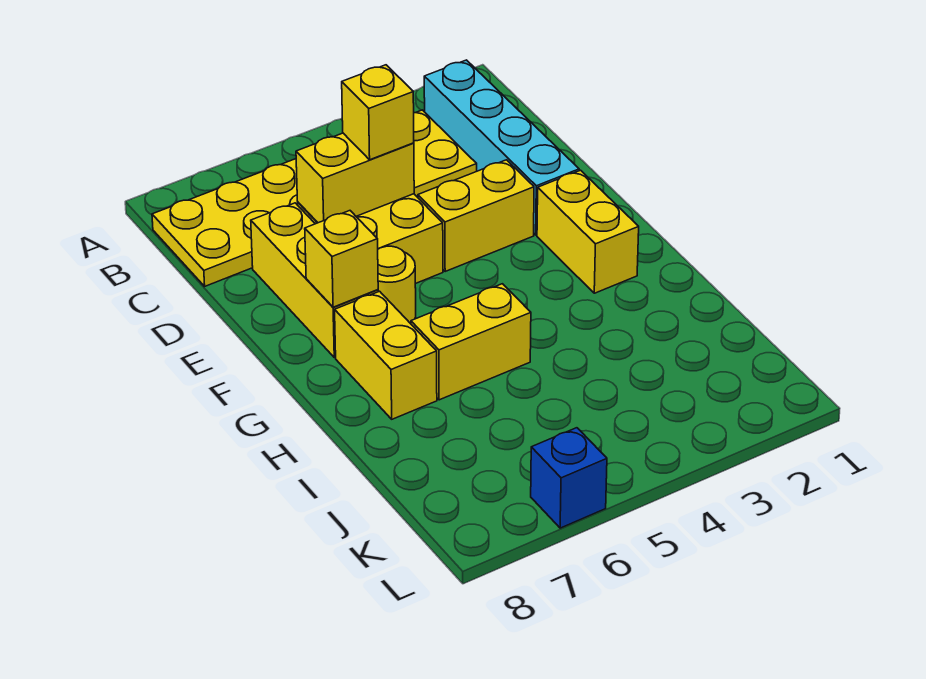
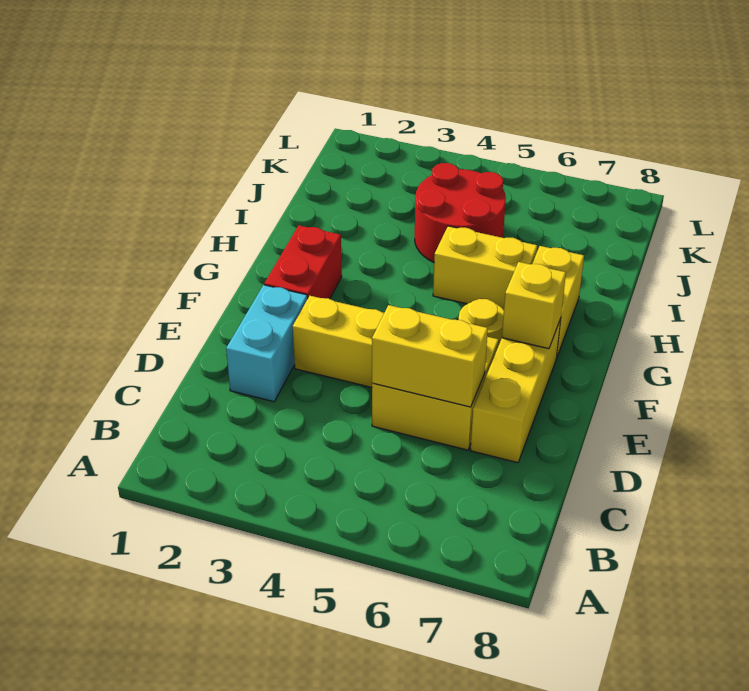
cyan brick B2:E2 level 1 -> cyan brick D2:E2 level 1
yellow plate B3:C8 level 1 -> none
yellow brick D5 level 3 -> none
yellow brick F2:G2 level 1 -> red brick F2:G2 level 1
none -> red round brick I4:J5 level 1
blue brick L6 level 1 -> none

